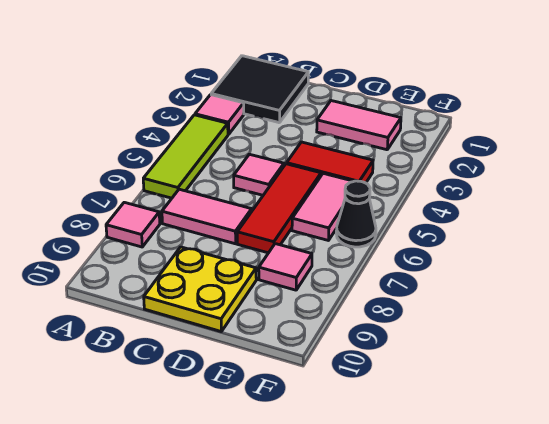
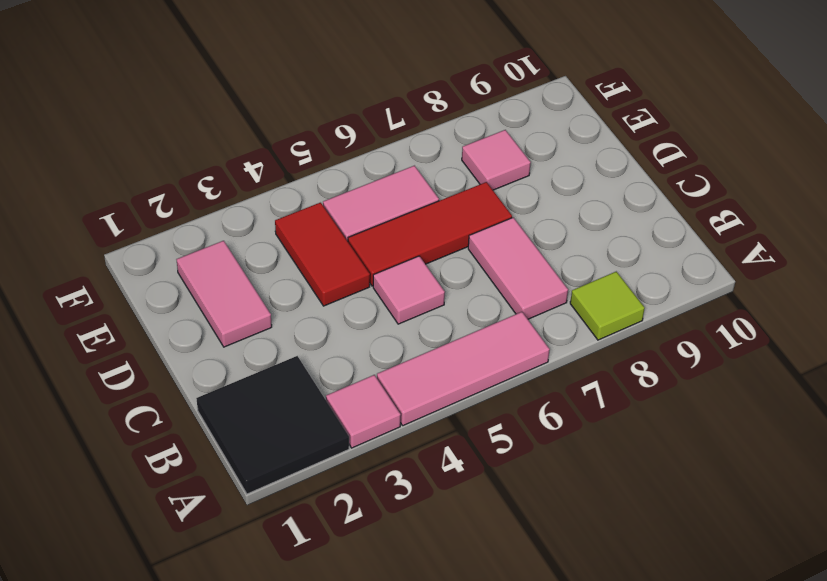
lime tile A4:A6 level 1 -> pink tile A4:A6 level 1
pink tile A8 level 1 -> lime tile A8 level 1
yellow plate C9:D10 level 1 -> none
black cone F6 level 1 -> none

